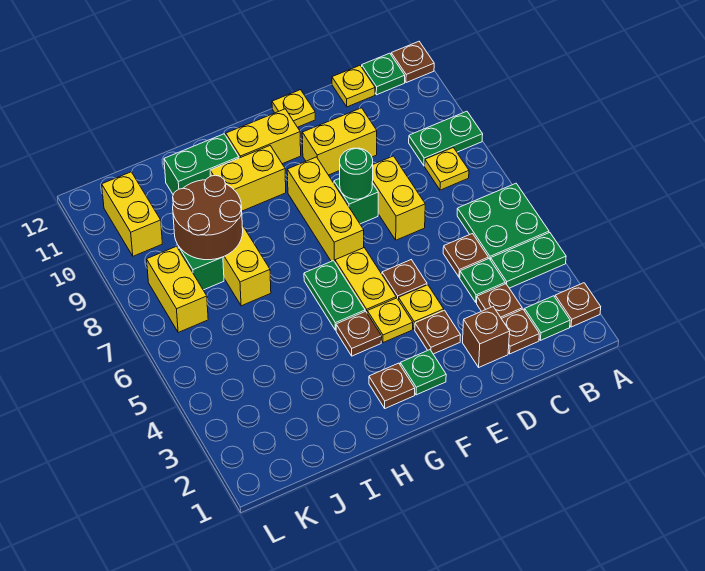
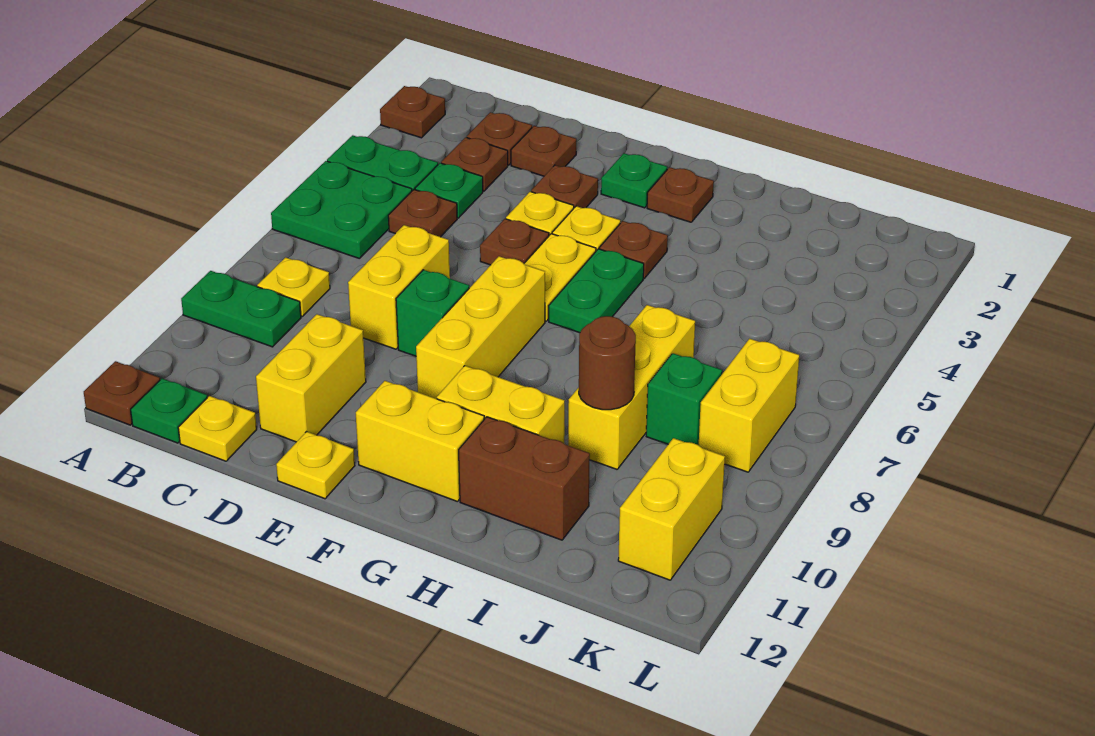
green plate B2 level 1 -> none
brown brick D2 level 1 -> brown plate D2 level 1
yellow brick D10:E10 level 1 -> yellow brick D10:D11 level 1
green round brick E8 level 2 -> none
green brick H11:I11 level 1 -> brown brick H11:I11 level 1
brown round brick I8:J9 level 2 -> brown round brick I9 level 2

